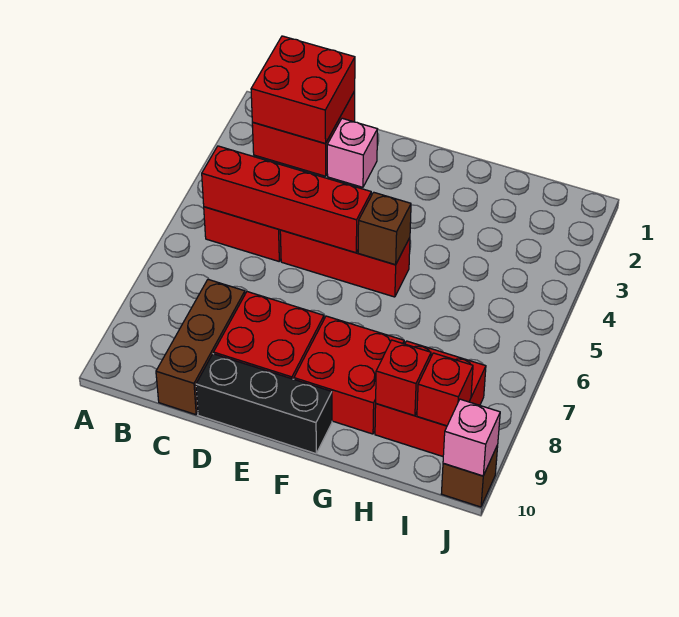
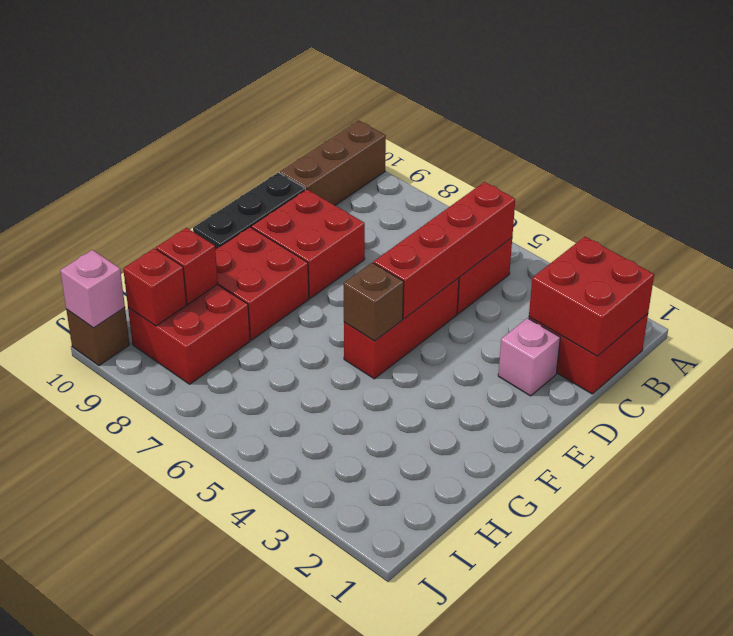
brown brick C8:C10 level 1 -> brown brick A10:C10 level 1

